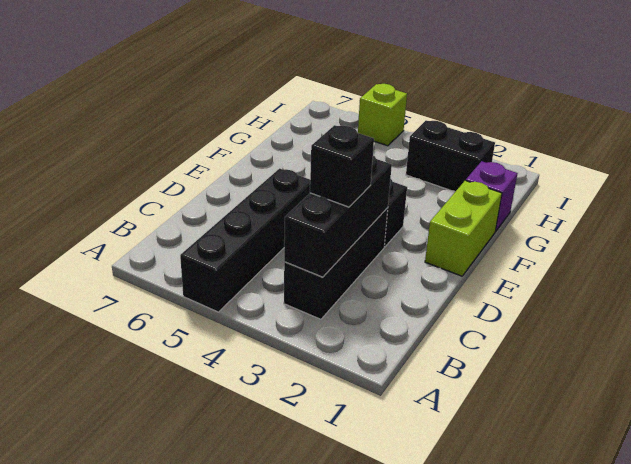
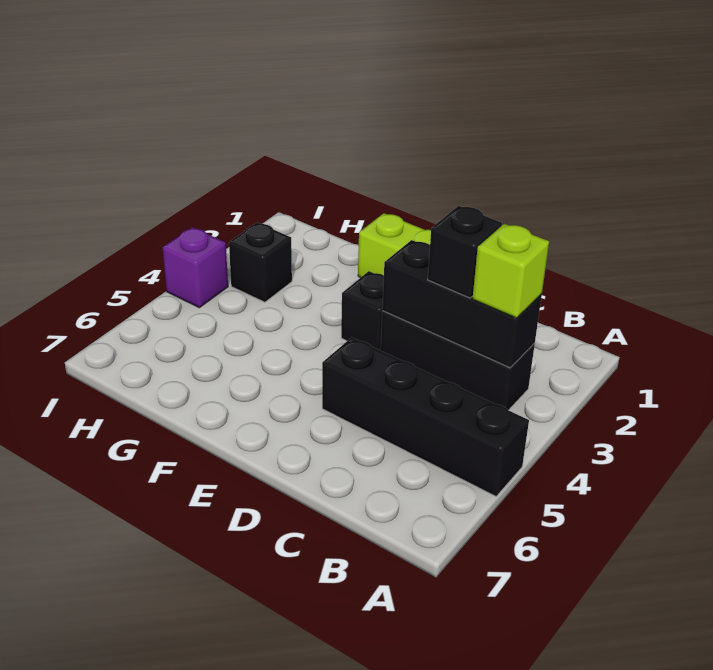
purple brick G1 level 1 -> purple brick I4 level 1
black brick H2:H3 level 1 -> black brick H3 level 1
lime brick I5 level 1 -> lime brick B3 level 3

